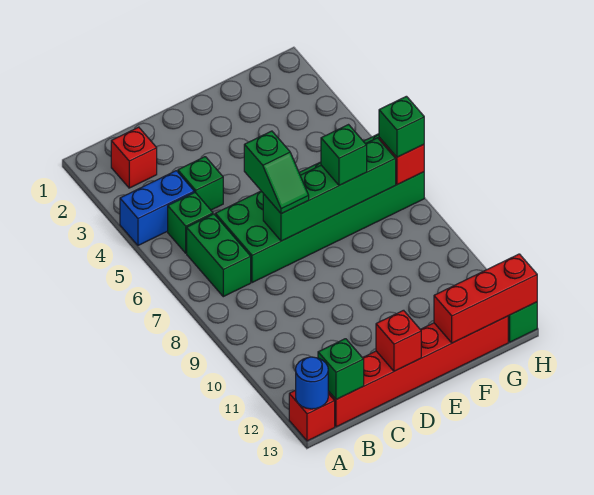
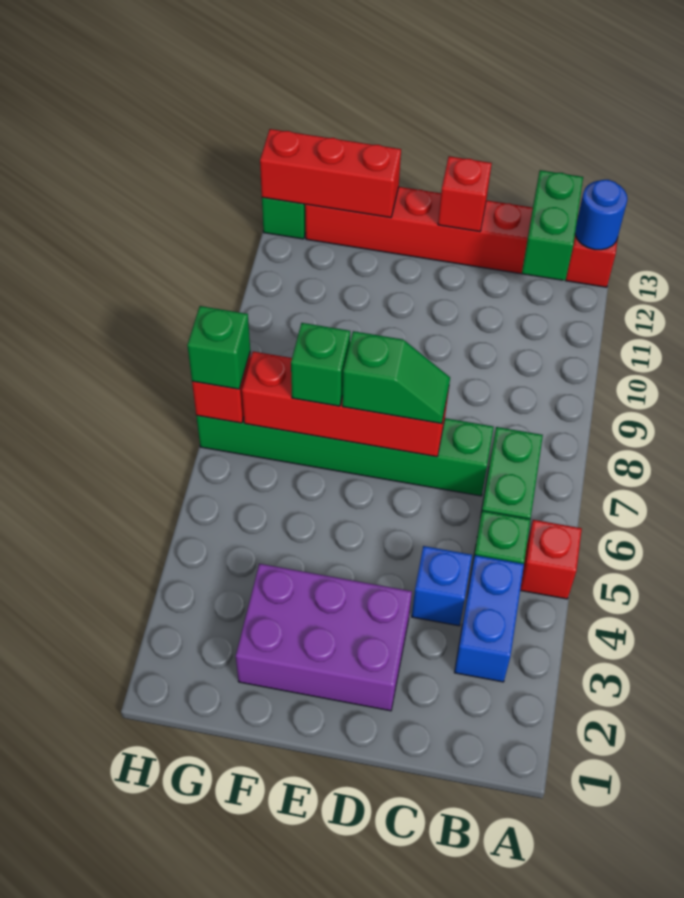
blue brick A4:B4 level 1 -> blue brick B3:B4 level 1
red brick B2 level 1 -> red brick A5 level 1
green brick B13 level 2 -> green brick B12:B13 level 2
green brick C4 level 1 -> blue brick C4 level 1
green brick C6:H7 level 1 -> green brick C7:H7 level 1
none -> purple brick D2:F3 level 1
green slope D6:D7 level 3 top 6 -> green slope D7:E7 level 3 top E
green brick D7:G7 level 2 -> red brick D7:G7 level 2

